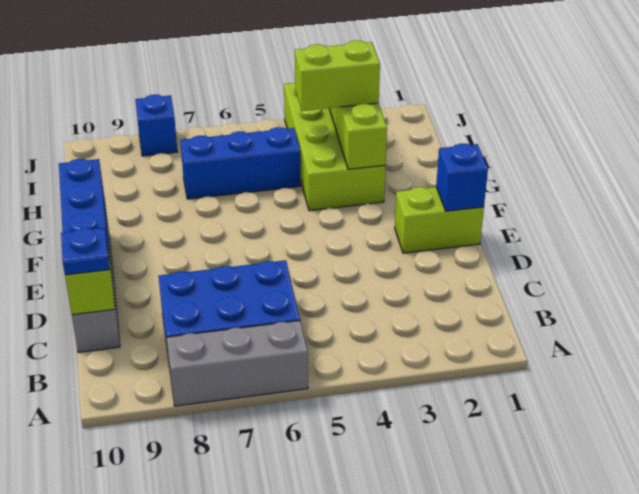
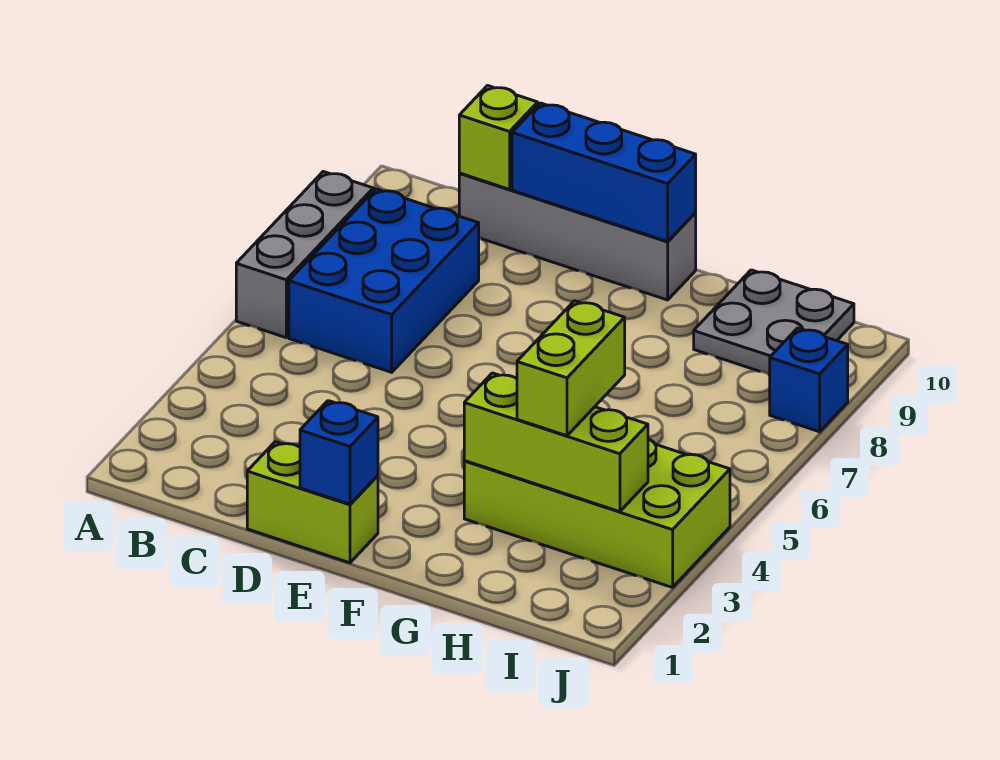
blue plate C10 level 3 -> none
lime brick E1:E2 level 1 -> lime brick D1:E1 level 1
blue brick H5:H7 level 1 -> none
none -> grey plate H9:I10 level 1

